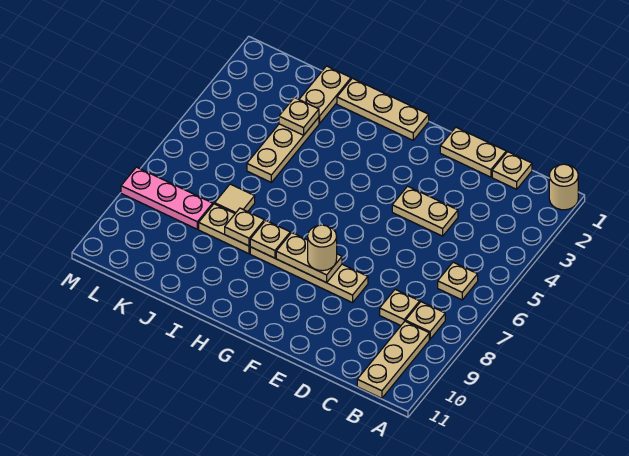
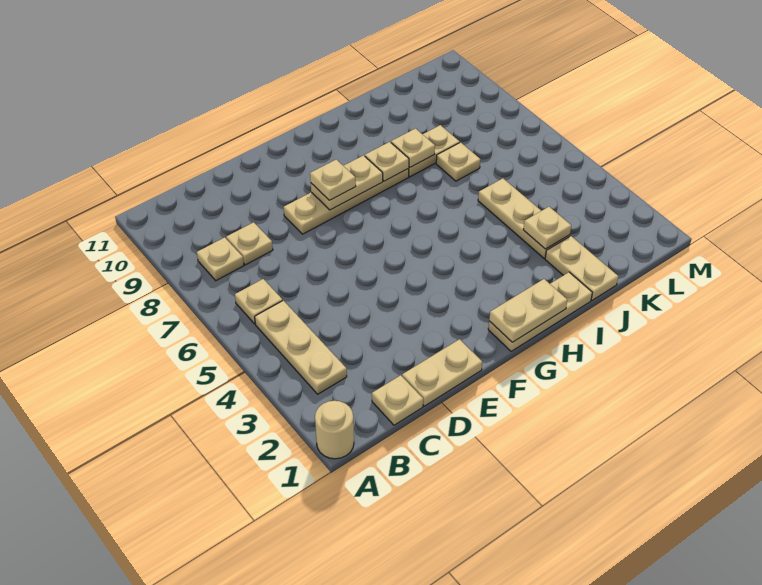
tan plate B9:B11 level 1 -> tan plate B3:B5 level 1
tan plate D4:E4 level 1 -> tan plate G1:H1 level 2
tan round brick F8 level 3 -> tan plate F8 level 3
tan tile J7 level 1 -> tan plate J7 level 1
pink plate K8:M8 level 1 -> none

